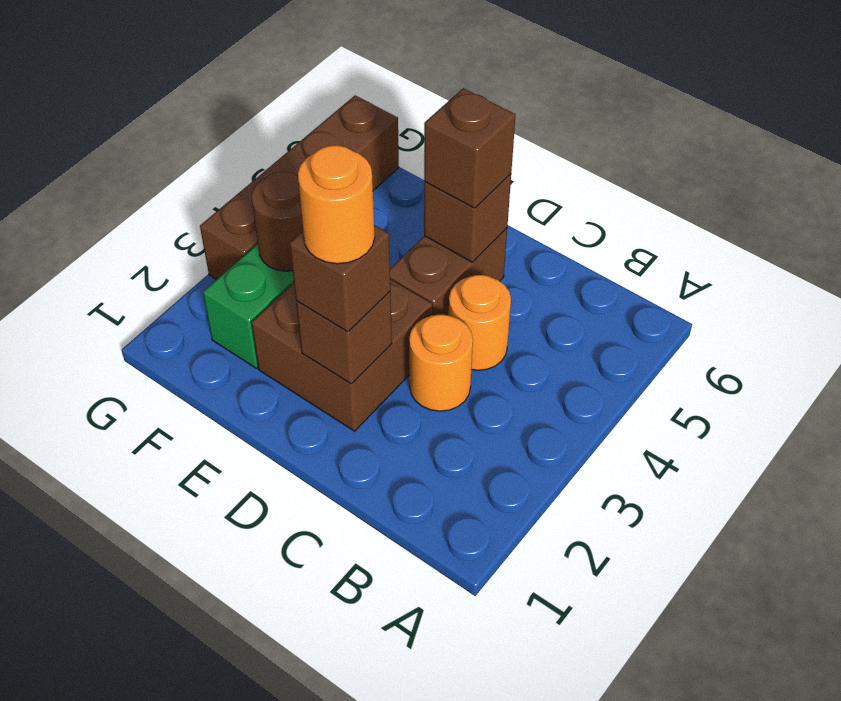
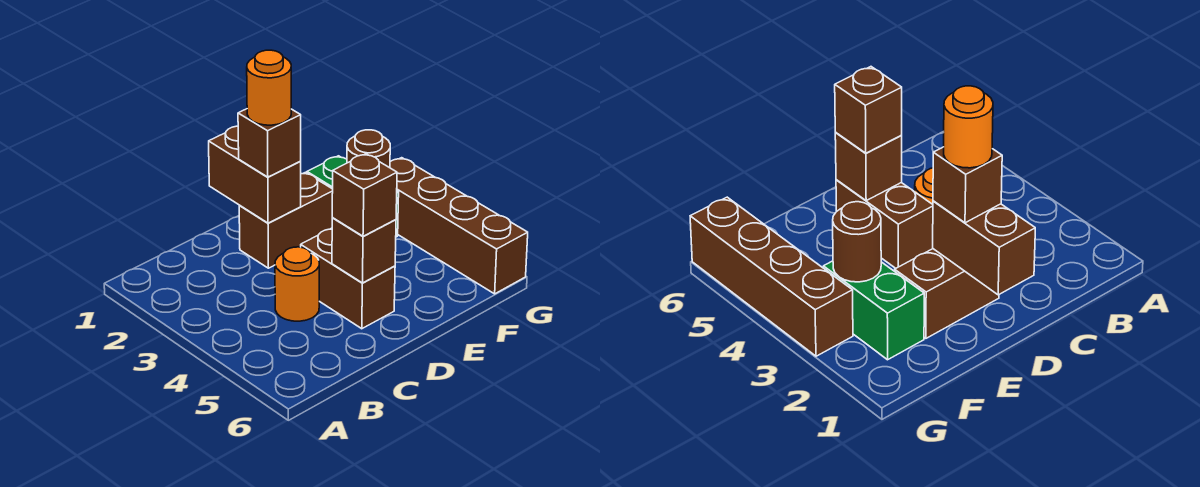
orange round brick C3 level 1 -> none
brown brick D2:E3 level 1 -> brown brick D2:E2 level 1
brown brick D2 level 2 -> brown brick D1:D2 level 2

